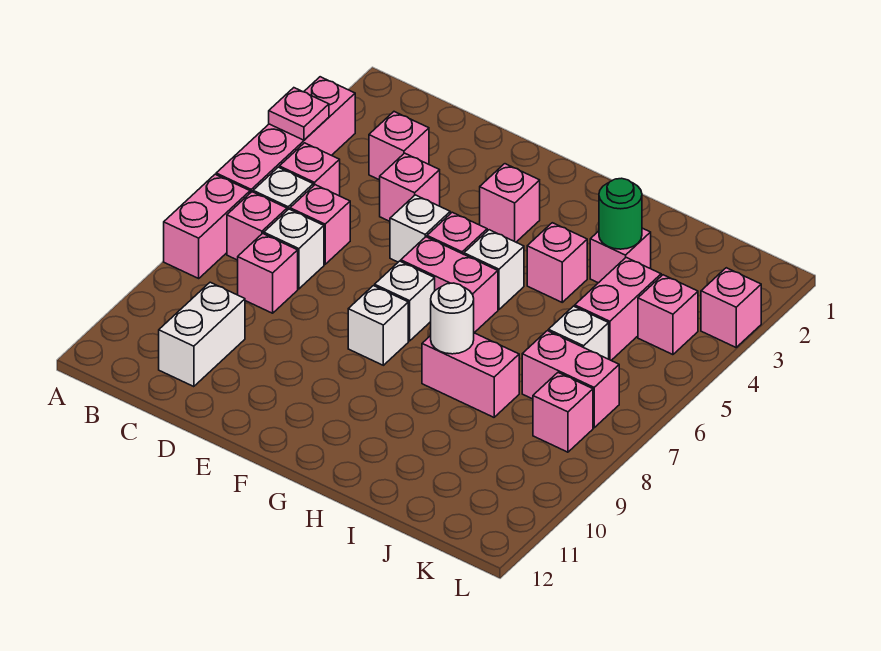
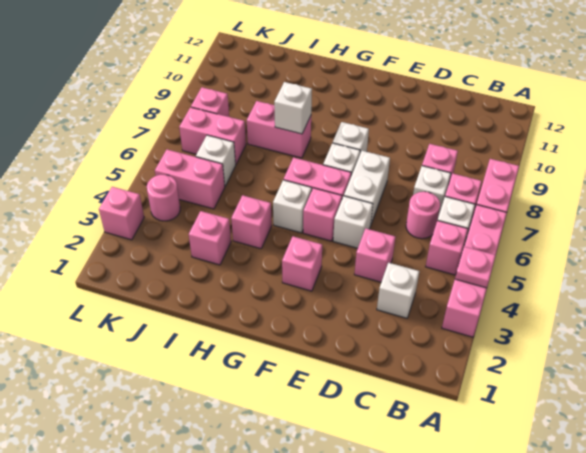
pink brick C3 level 1 -> white brick C3 level 1
pink brick C6 level 1 -> pink round brick C6 level 1
white brick C10:C11 level 1 -> white brick E6:E7 level 1
white round brick H8 level 2 -> white brick H8 level 2
green round brick I3 level 2 -> none
pink brick J4:J5 level 1 -> pink brick J5:K5 level 1
pink brick K4 level 1 -> pink round brick K4 level 1

